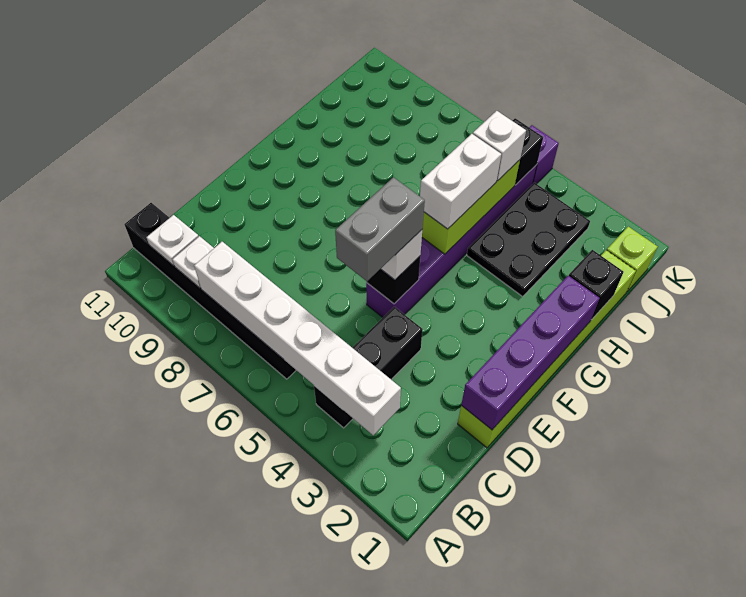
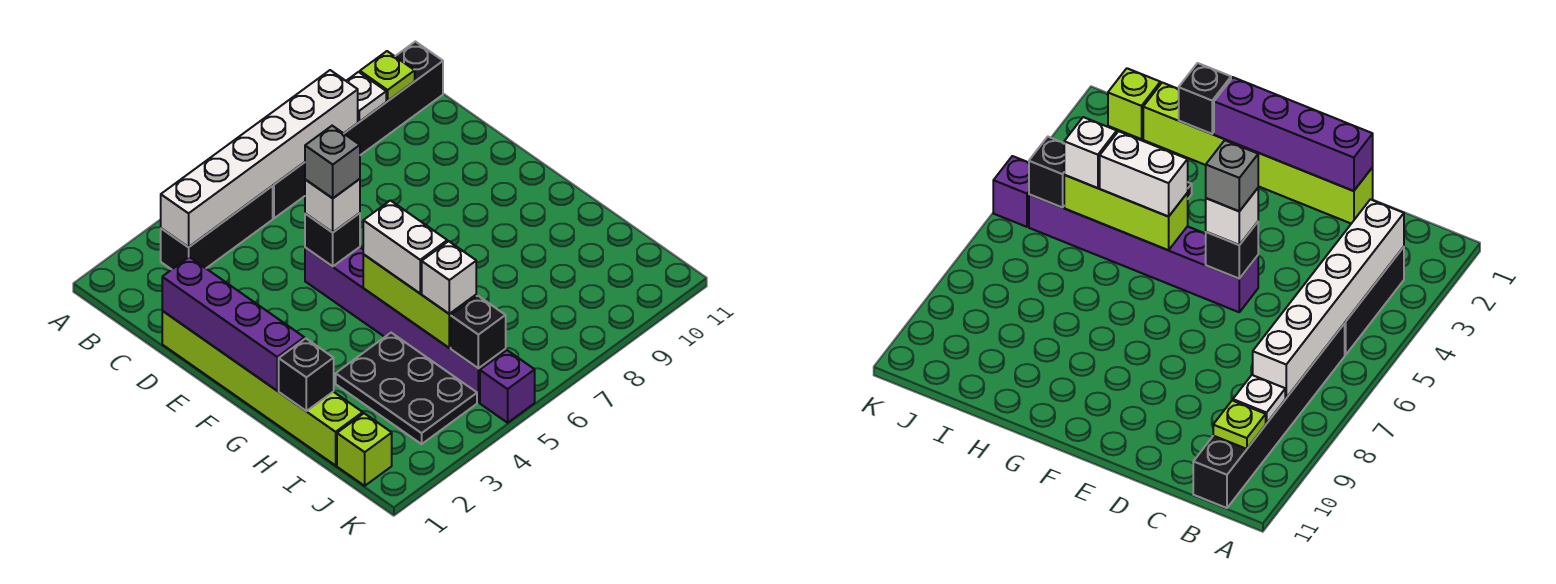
black brick B4:D4 level 1 -> black brick B3:B5 level 1
white plate B10 level 2 -> lime plate B10 level 2
grey brick D5:E5 level 4 -> grey brick E5 level 4

